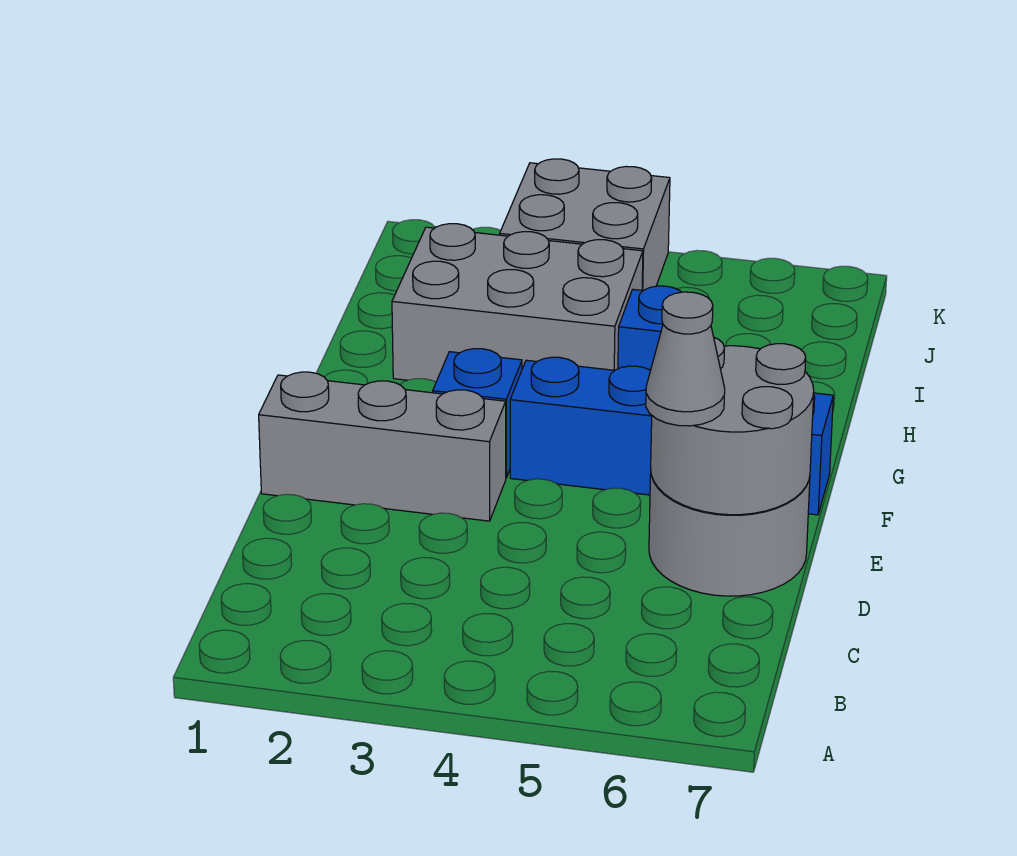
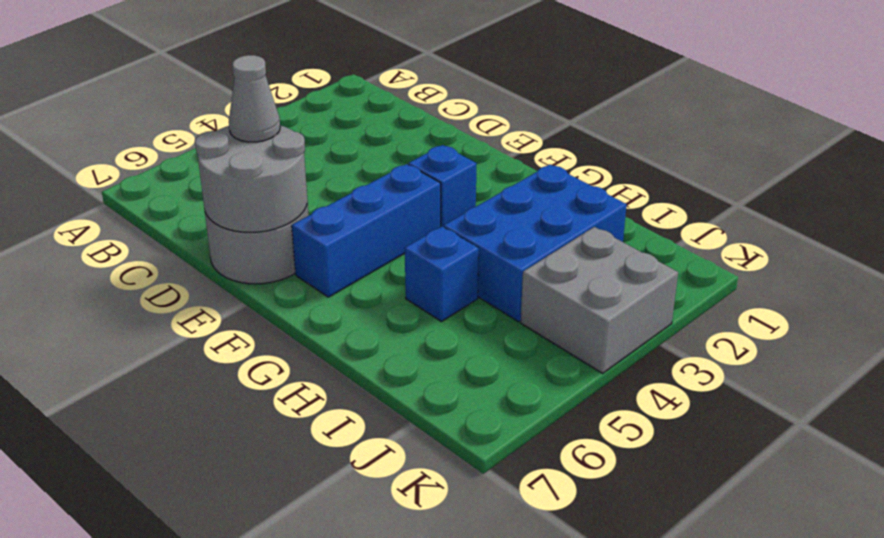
grey brick E1:E3 level 1 -> none
blue brick F4:F7 level 1 -> blue brick F4:F6 level 1
grey brick H2:I4 level 1 -> blue brick H2:I4 level 1

